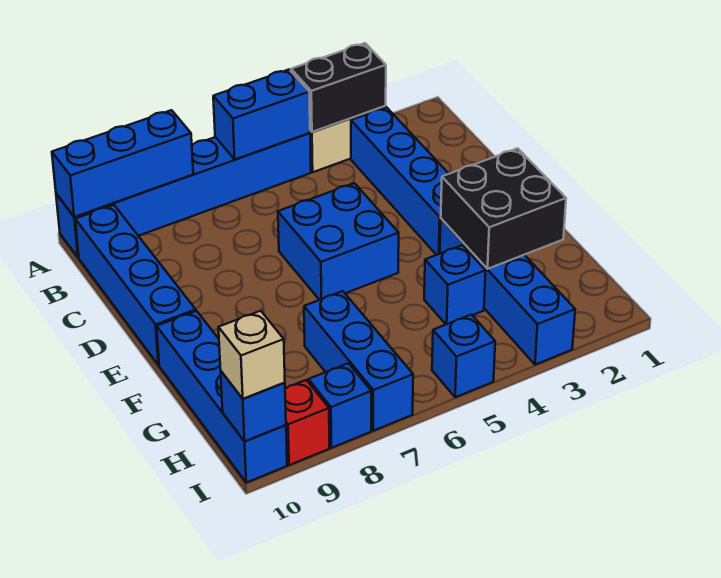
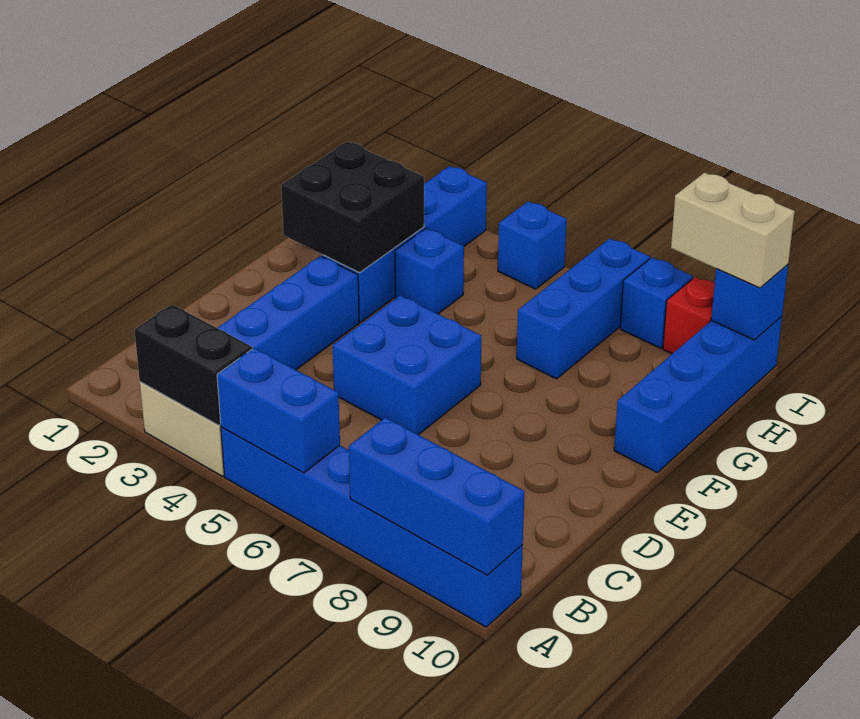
blue brick B10:E10 level 1 -> none
tan brick I10 level 3 -> tan brick I9:I10 level 3

